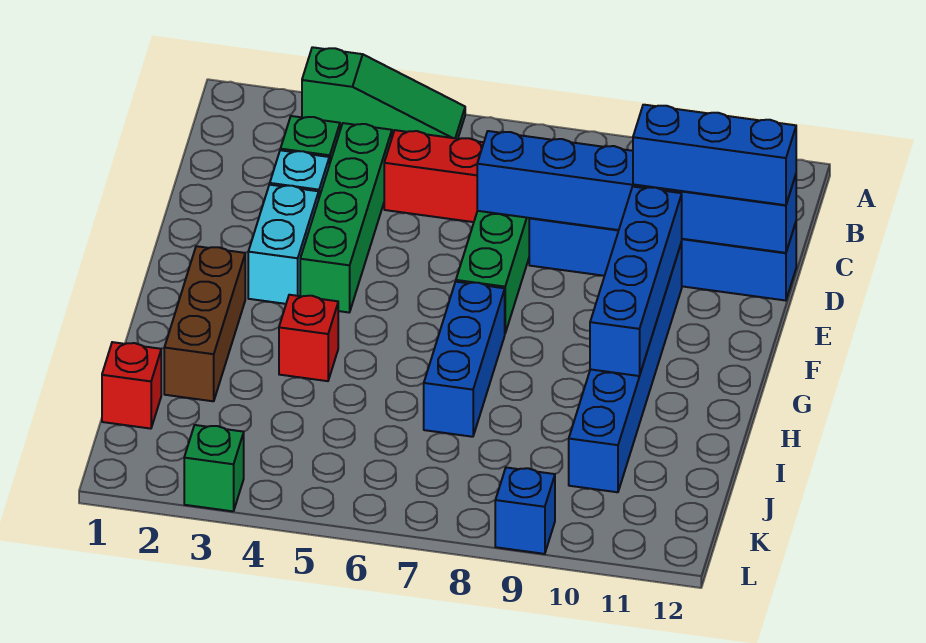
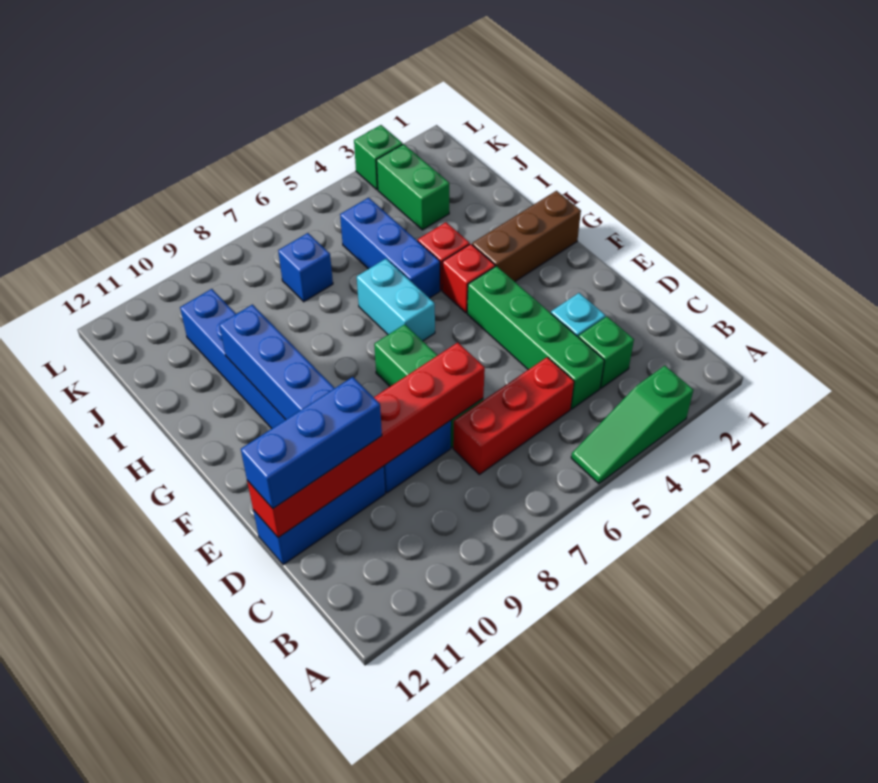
blue brick D7:D12 level 2 -> red brick D7:D12 level 2
cyan brick E3:F3 level 1 -> cyan brick G6:H6 level 1
brown brick G2:I2 level 1 -> brown brick G1:G3 level 1
blue brick G7:I7 level 1 -> blue brick H5:J5 level 1
red brick J1 level 1 -> red brick G4 level 1
none -> green brick J3:K3 level 1
blue brick L9 level 1 -> blue brick J7 level 1

